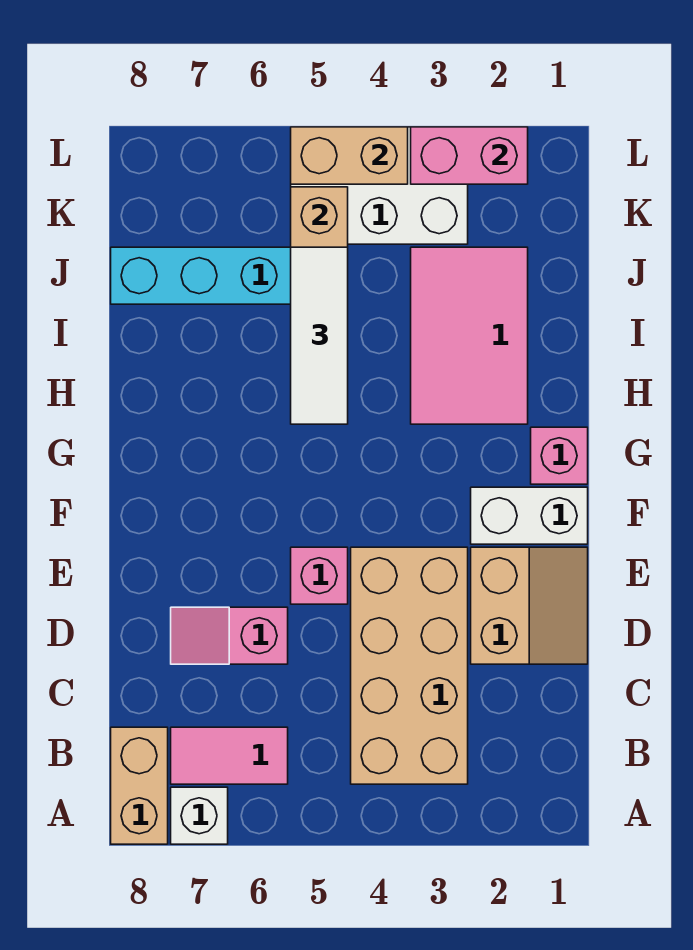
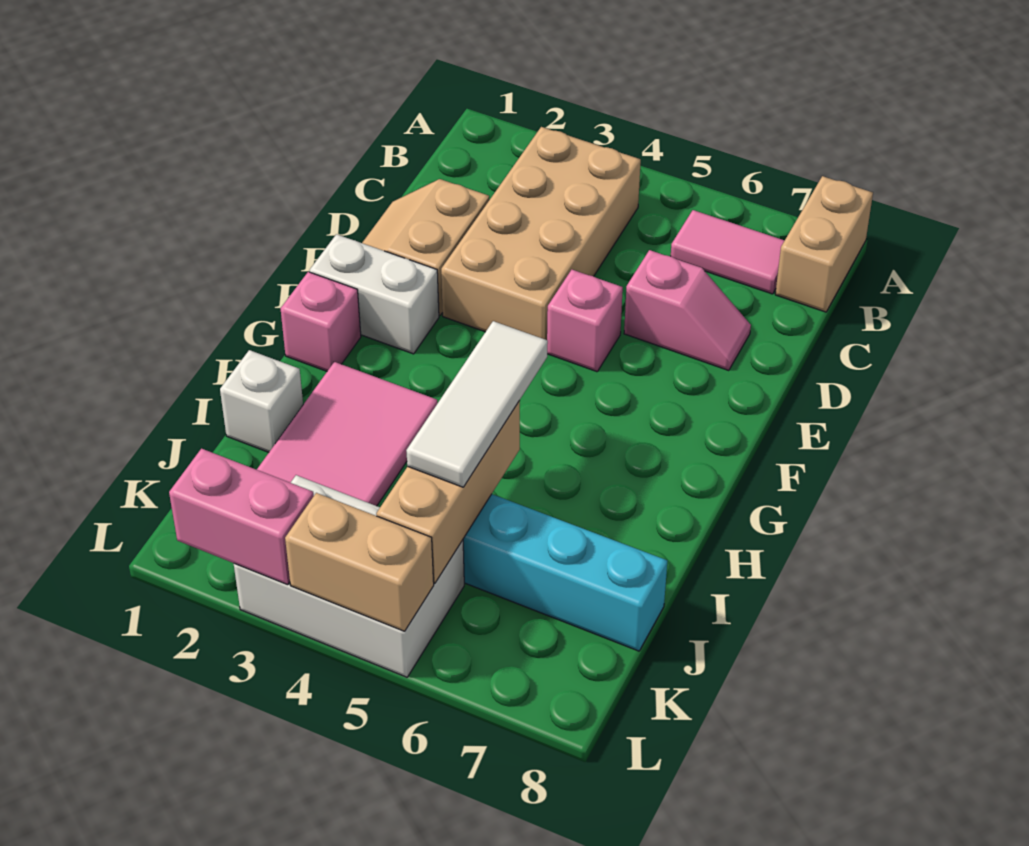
white brick A7 level 1 -> white brick I1 level 1

